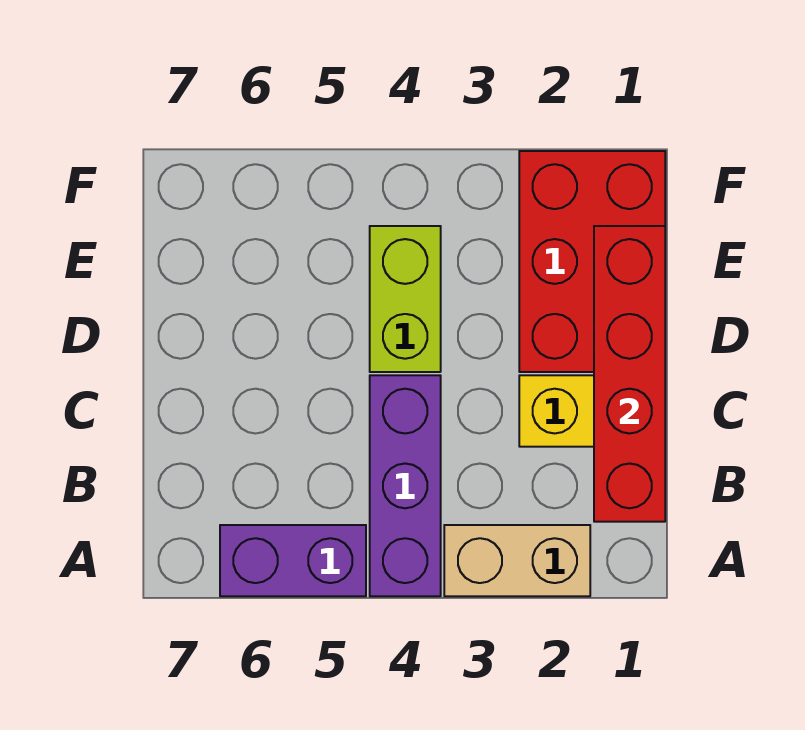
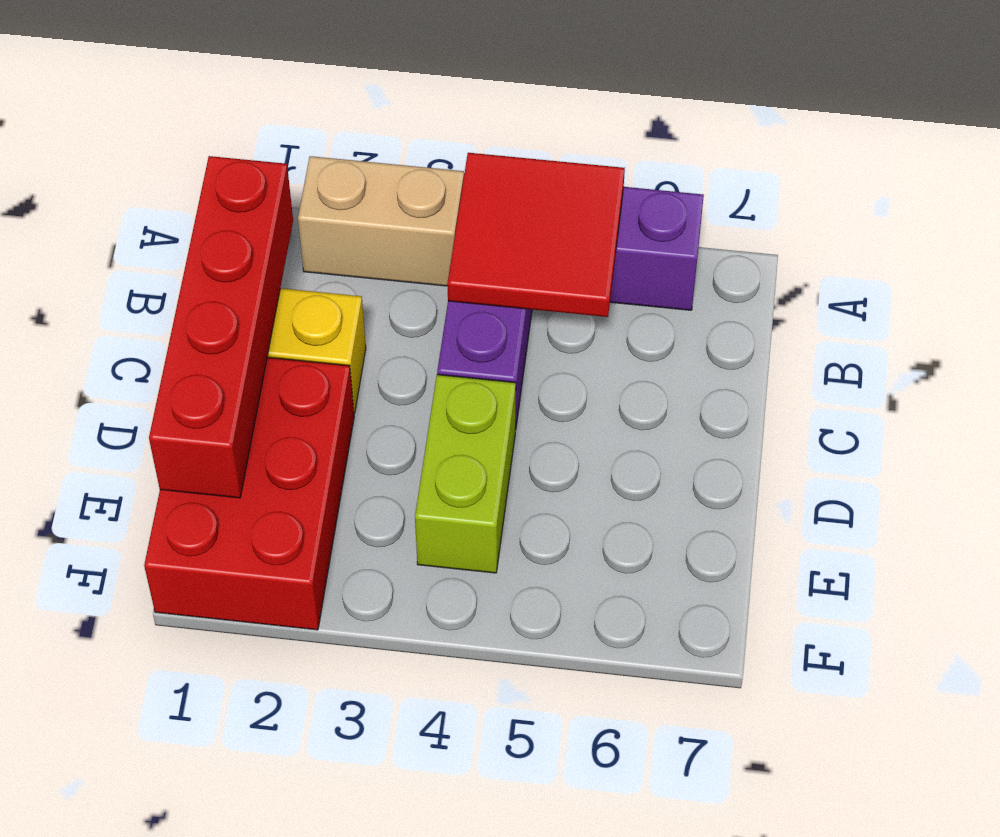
none -> red tile A4:B5 level 2

